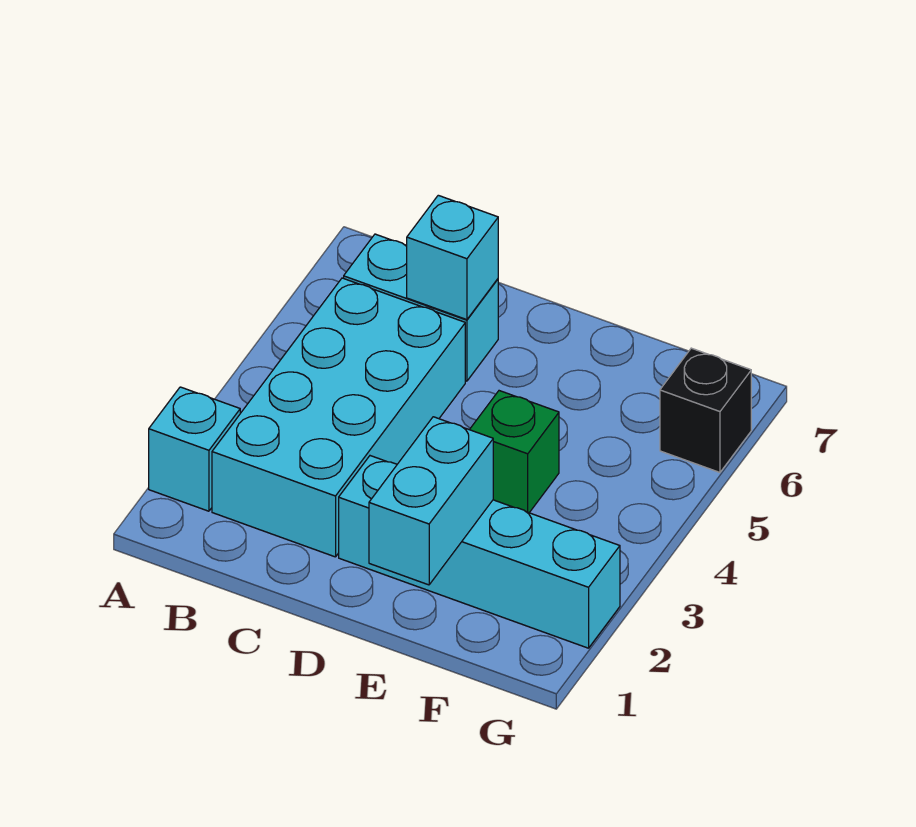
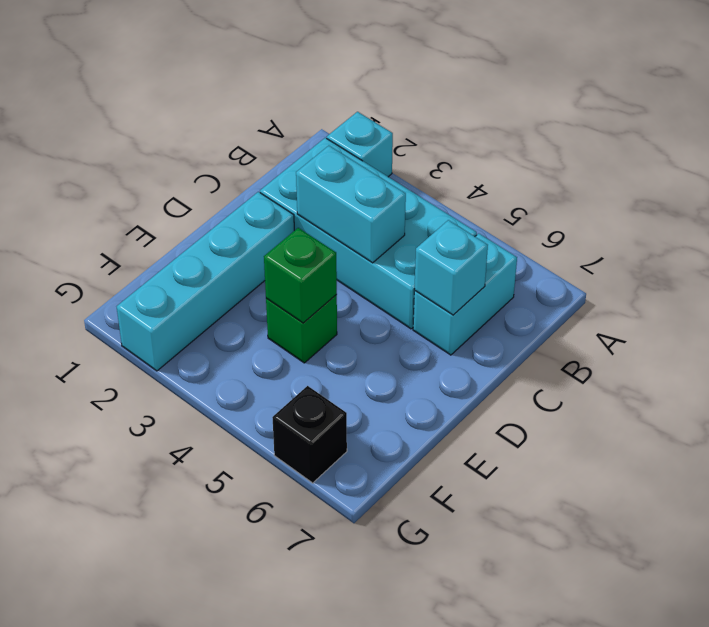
cyan brick E1:E2 level 2 -> cyan brick C3:C4 level 2
none -> green brick E4 level 2

